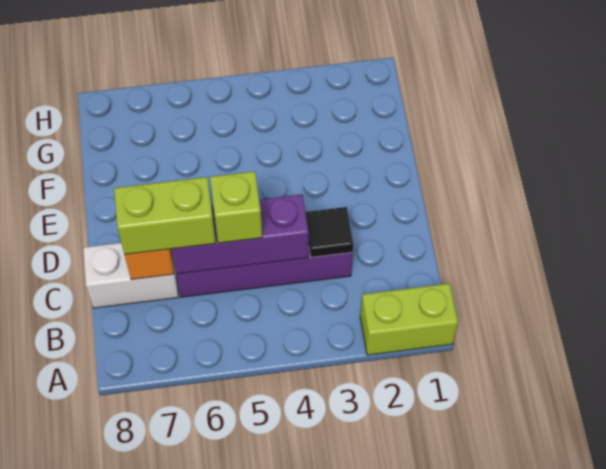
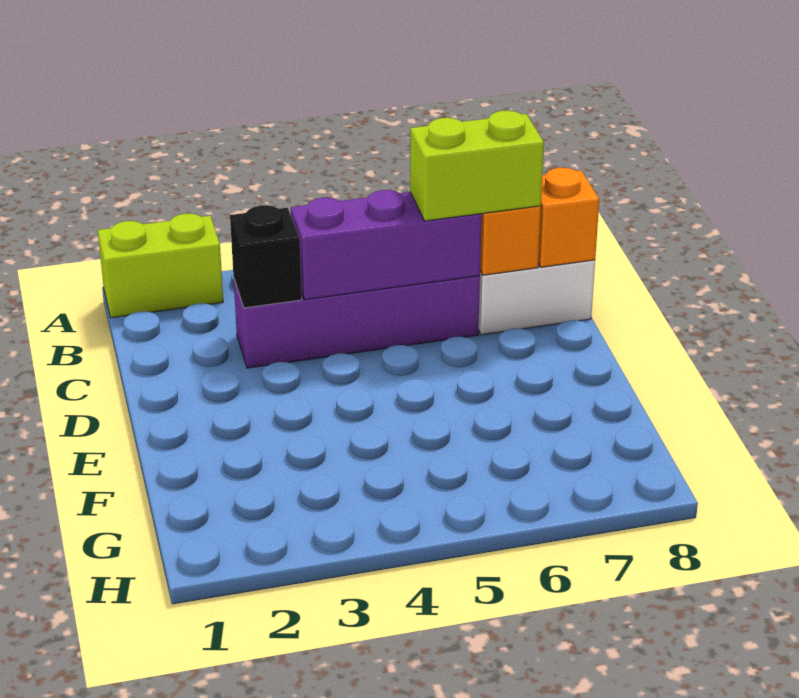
black tile C3 level 2 -> black brick C3 level 2
lime brick C5 level 3 -> none
none -> orange brick C8 level 2

